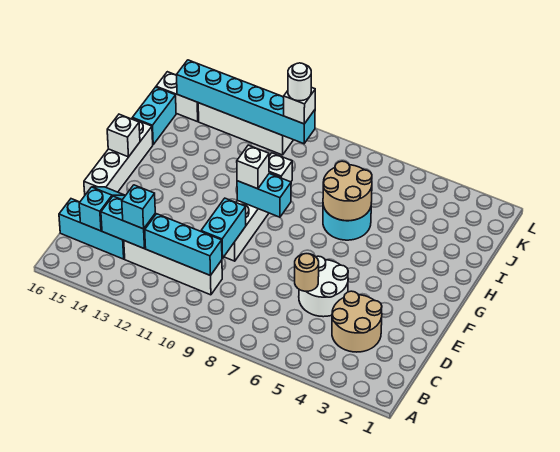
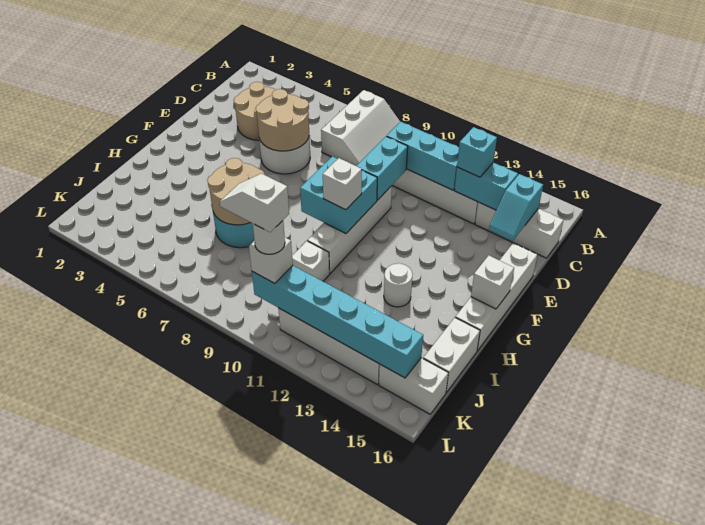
none -> white slope A7:C8 level 1 top 7
cyan brick C14:C16 level 1 -> white brick C14:C16 level 1
tan round brick D6 level 2 -> tan round brick D5:E6 level 2
cyan brick G9:G10 level 2 -> cyan brick F9:G10 level 2
none -> white round brick H13 level 1
cyan brick I16:J16 level 1 -> white brick I16:J16 level 1
none -> white slope K9:K10 level 5 top 10

